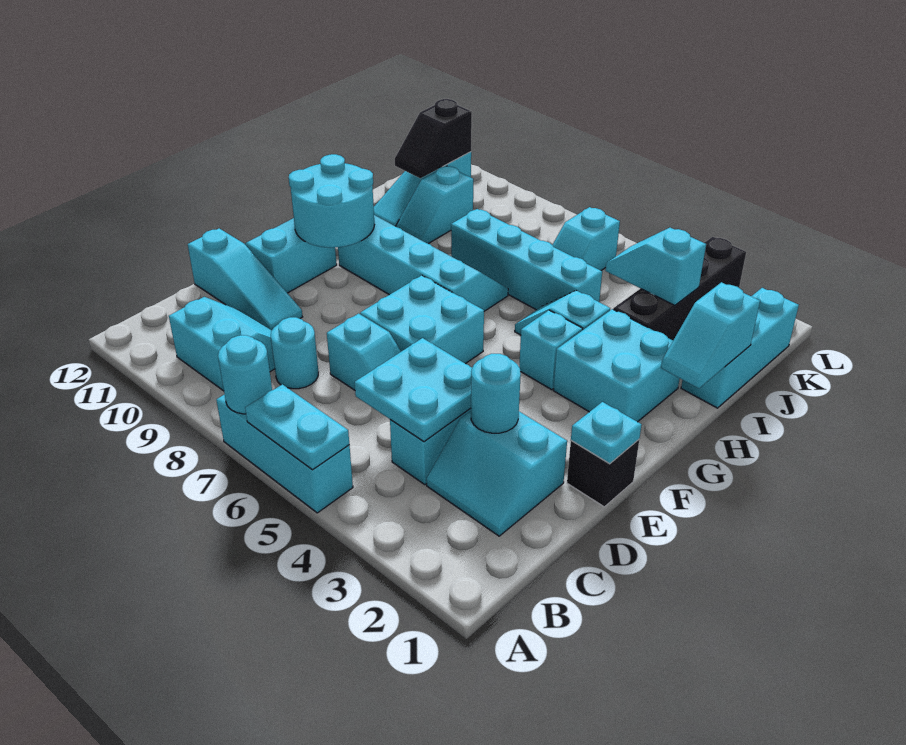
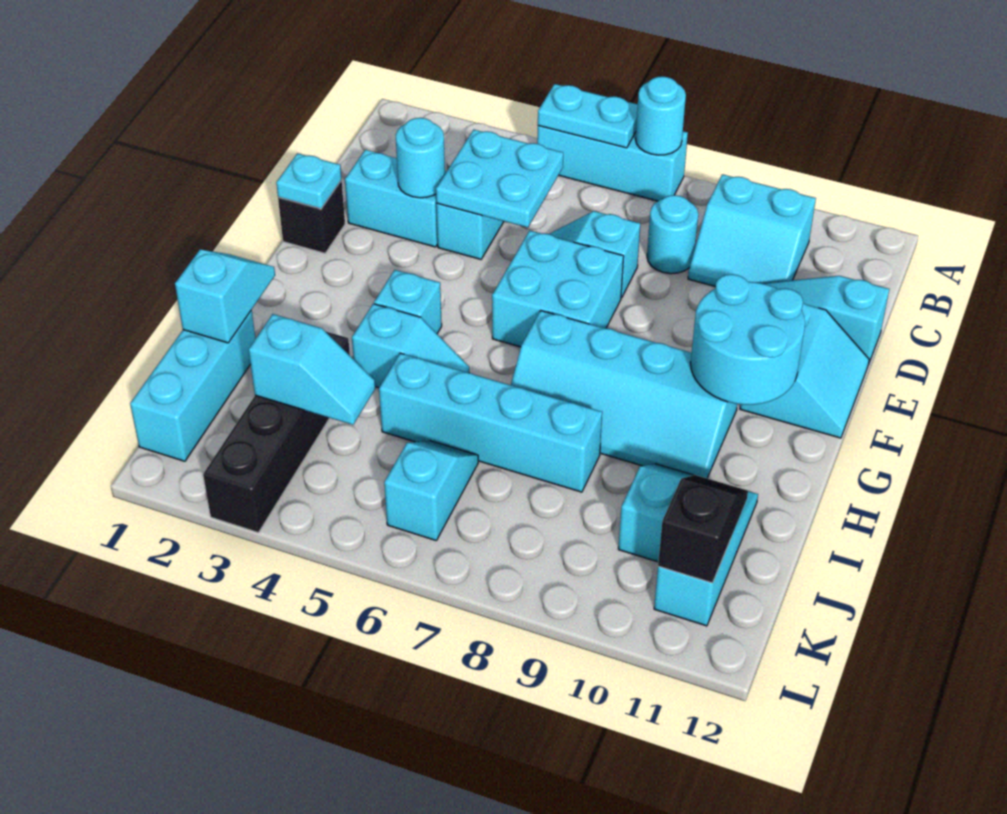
cyan brick G2:H3 level 1 -> none

